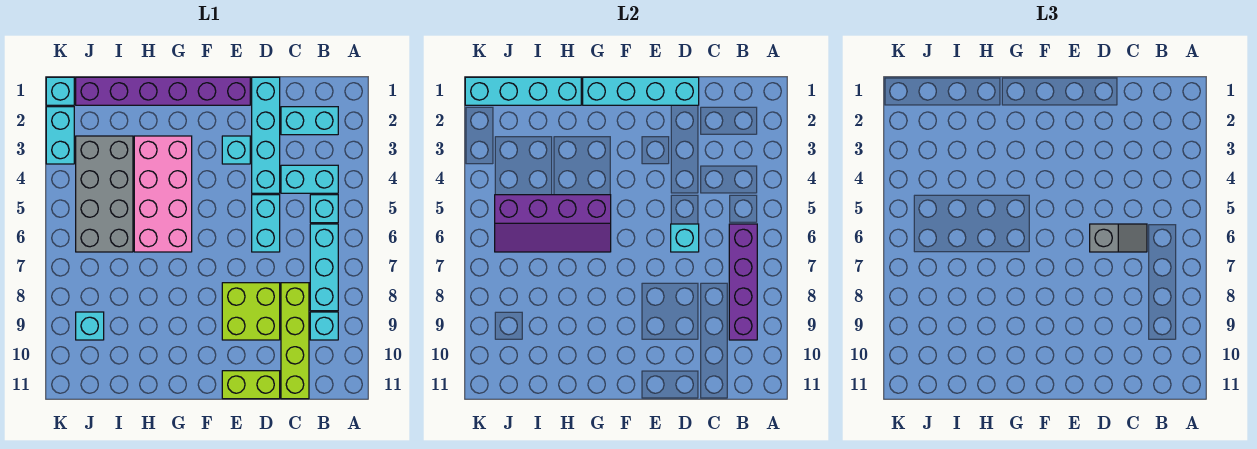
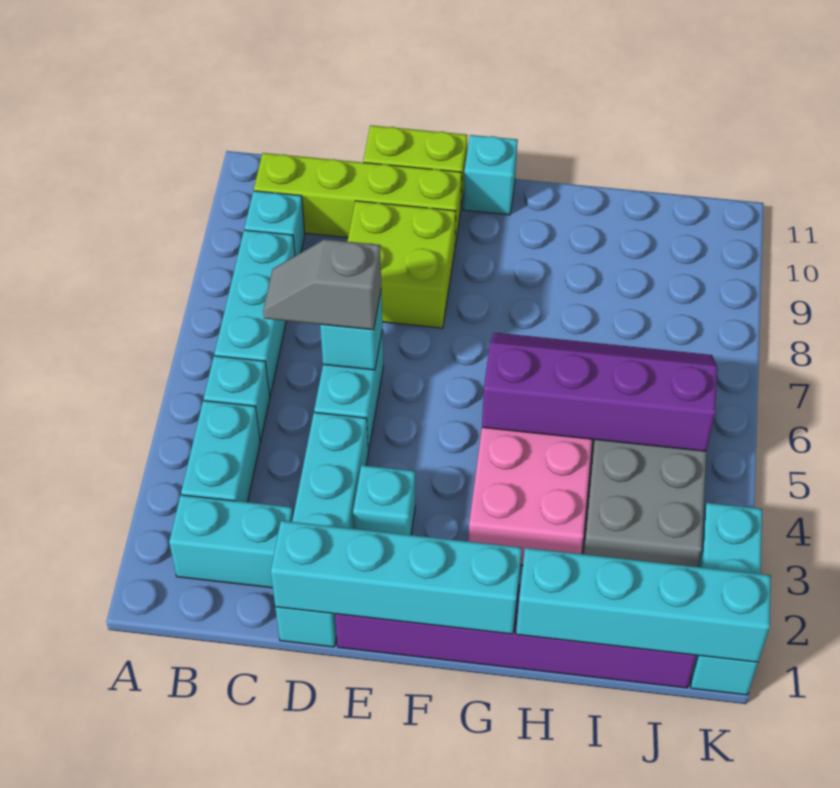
cyan brick B4:C4 level 1 -> cyan brick B3:B4 level 1
purple brick B6:B9 level 2 -> none
lime brick C8:C11 level 1 -> lime brick B10:E10 level 1
cyan brick J9 level 1 -> cyan brick F11 level 1

